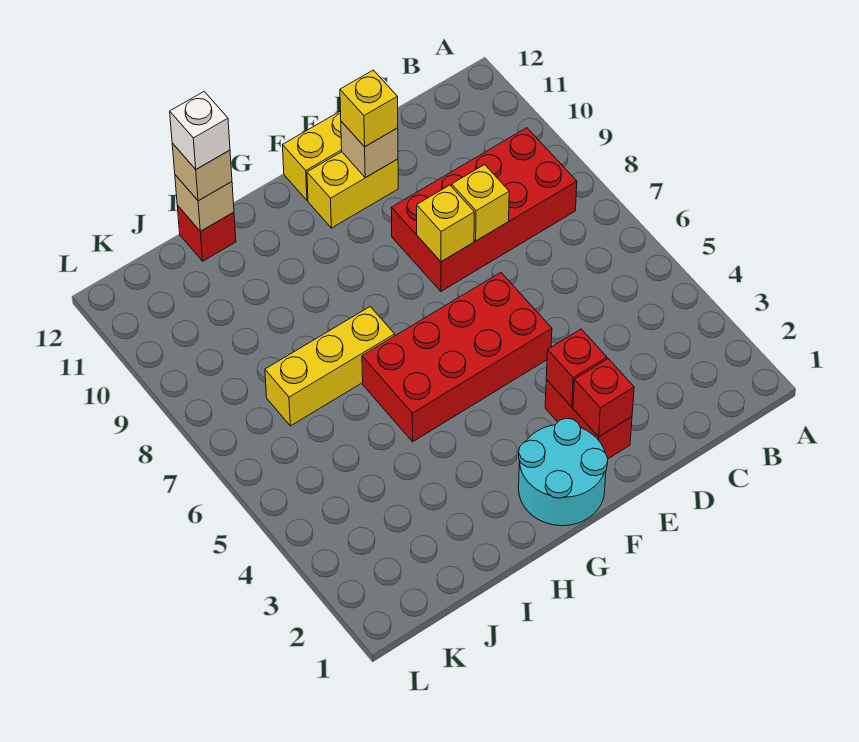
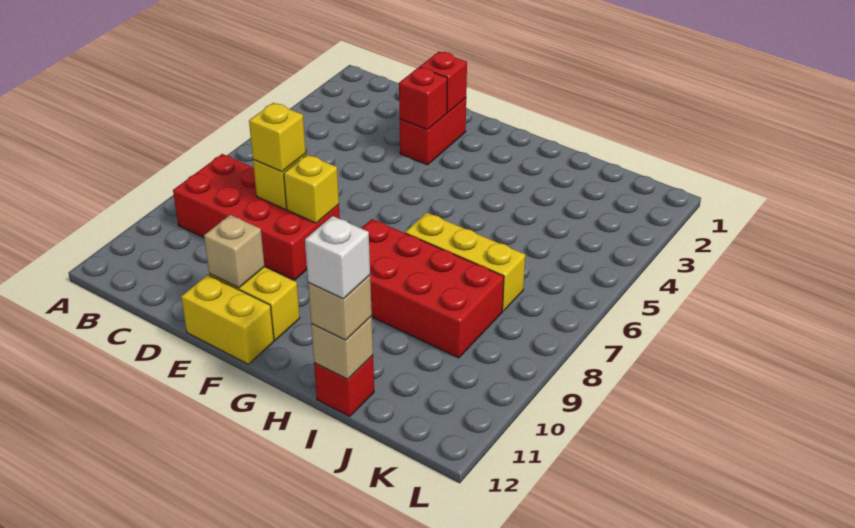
red brick E5:H6 level 1 -> red brick G8:J9 level 1
yellow brick E11 level 3 -> yellow brick D8 level 3
cyan round brick F1:G2 level 1 -> none

